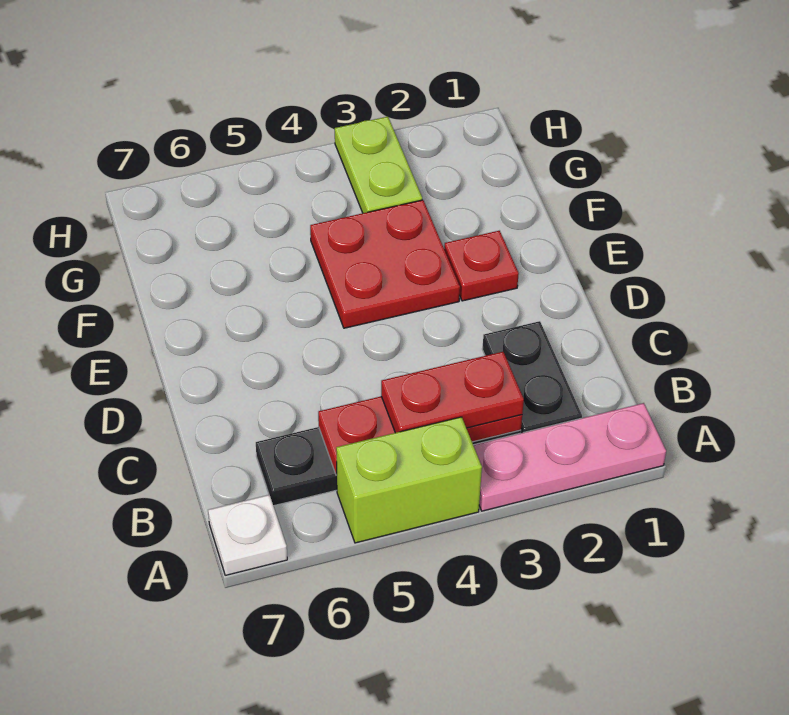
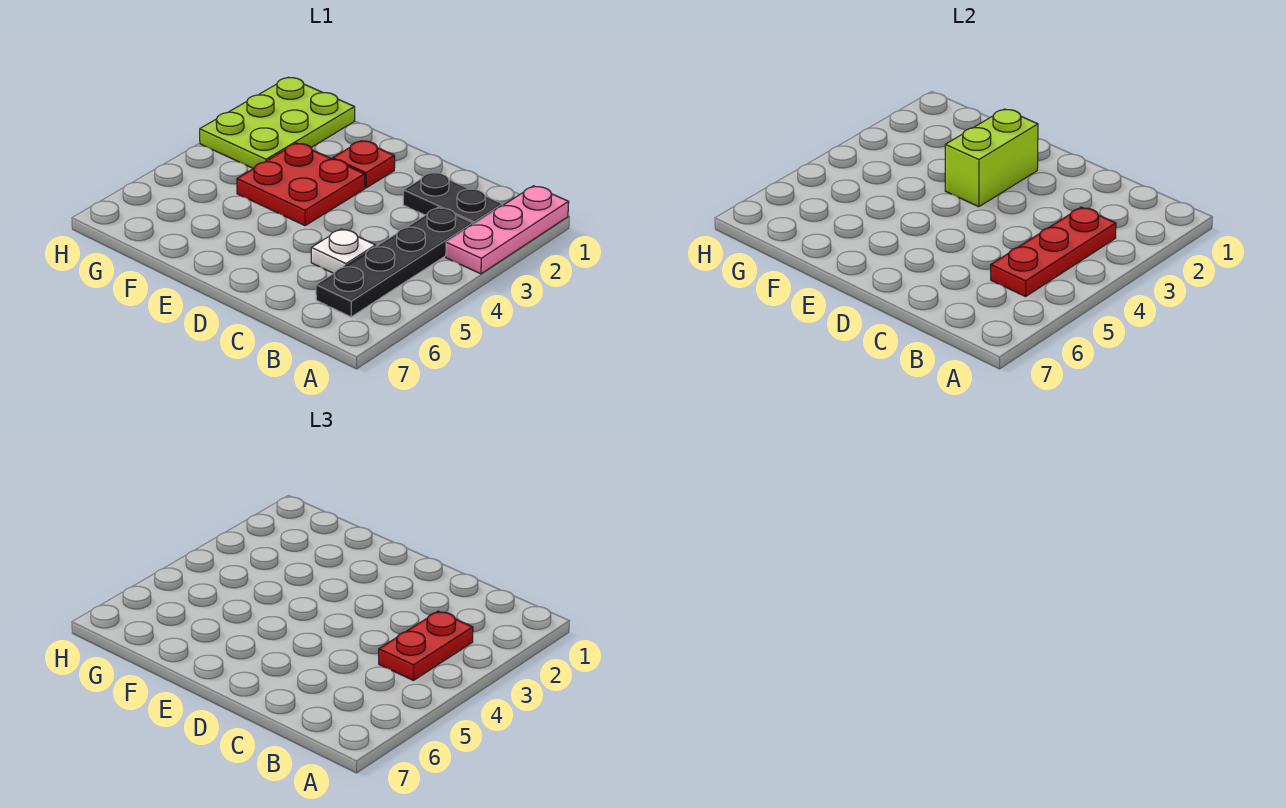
lime brick A4:A5 level 1 -> lime brick E2:E3 level 2
white plate A7 level 1 -> white plate C5 level 1
lime plate G3:H3 level 1 -> lime plate G1:H3 level 1

